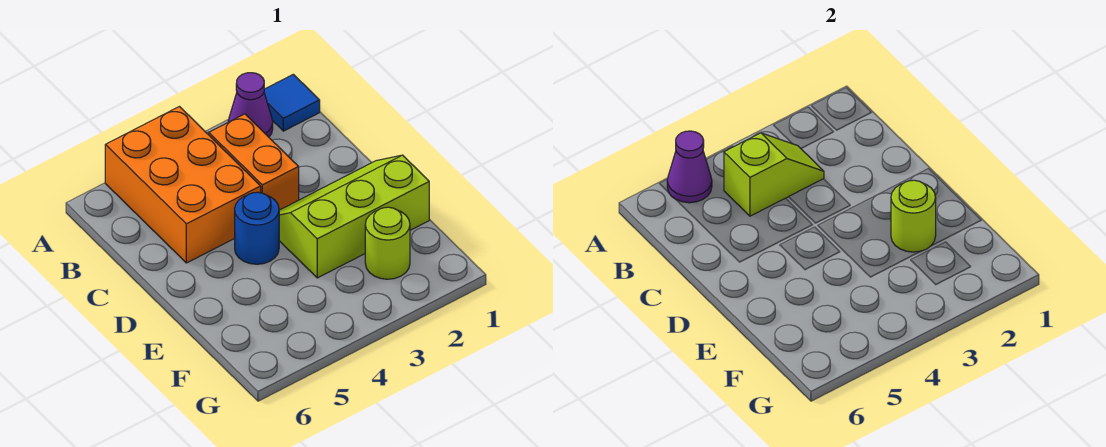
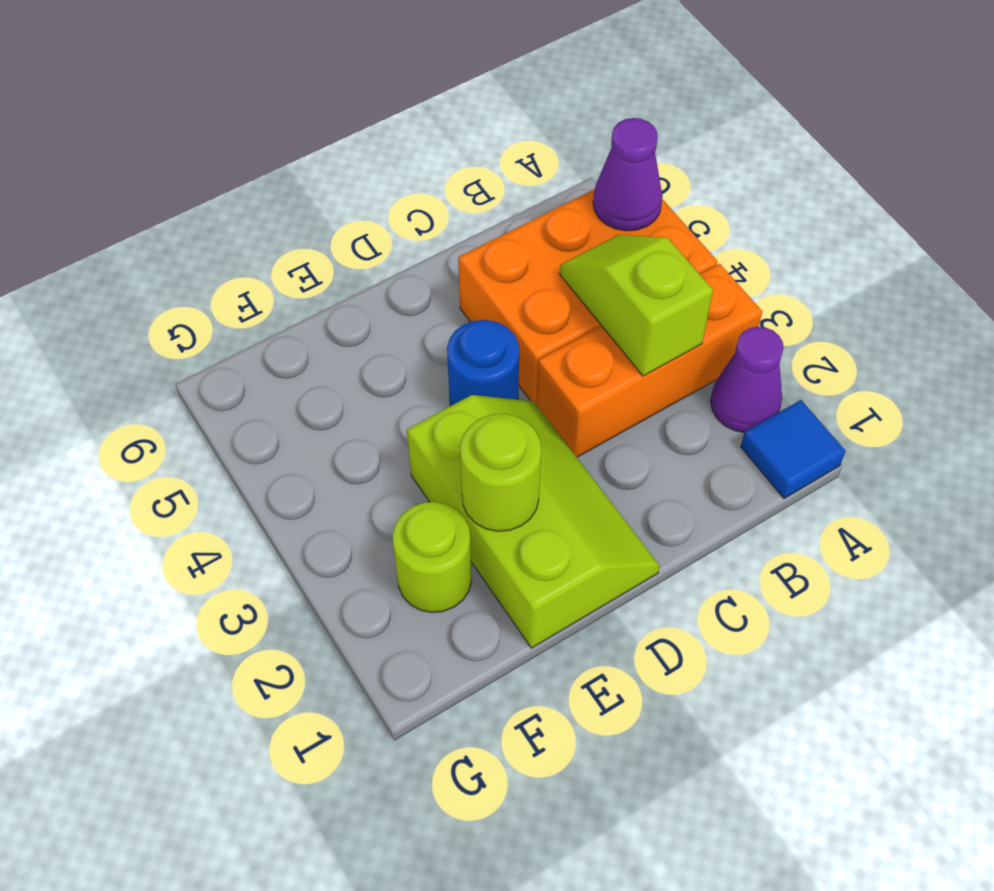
orange brick B3:C3 level 1 -> orange brick A3:C3 level 1
lime slope B3:B4 level 2 top 4 -> lime slope B3:B4 level 2 top 3

